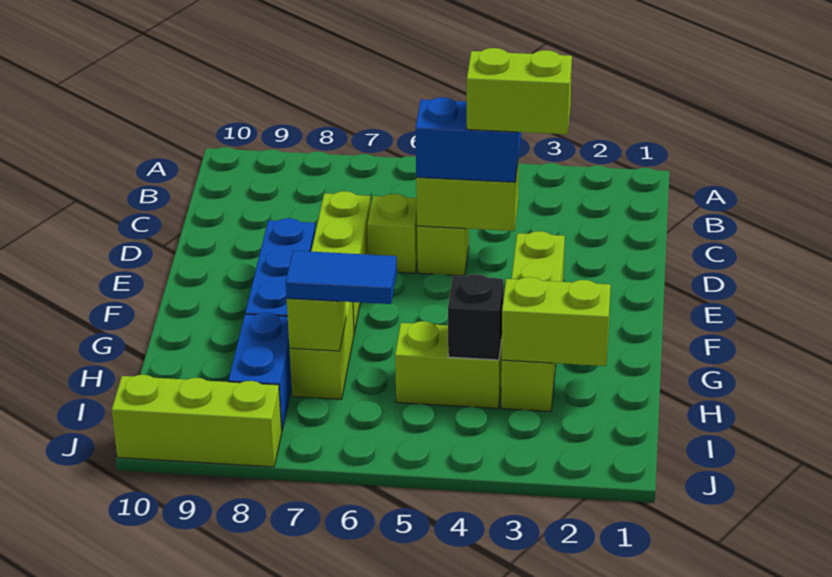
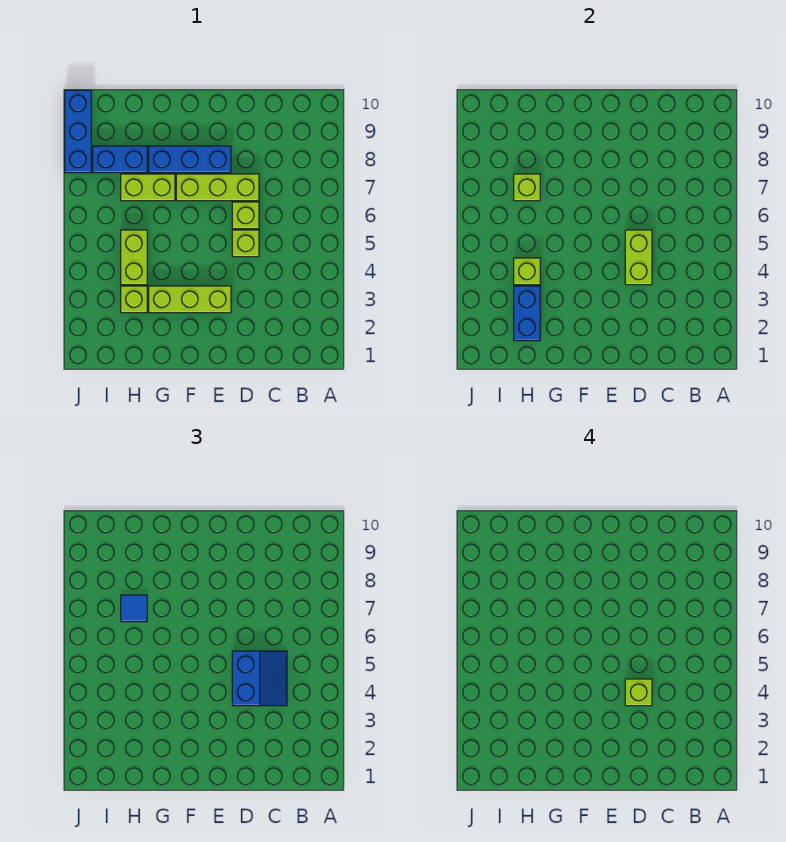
lime brick D3:D4 level 4 -> lime brick D4 level 4
lime brick H2:H3 level 2 -> blue brick H2:H3 level 2
black brick H4 level 2 -> lime brick H4 level 2
blue tile H6:H7 level 3 -> blue tile H7 level 3
lime brick J8:J10 level 1 -> blue brick J8:J10 level 1

